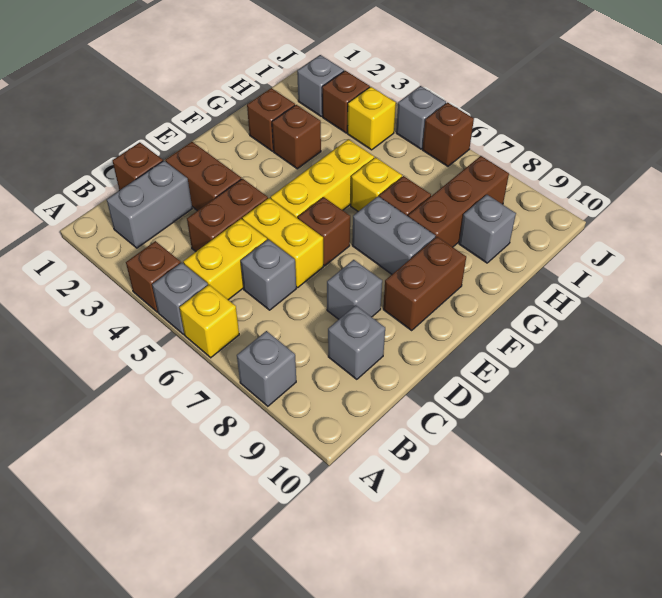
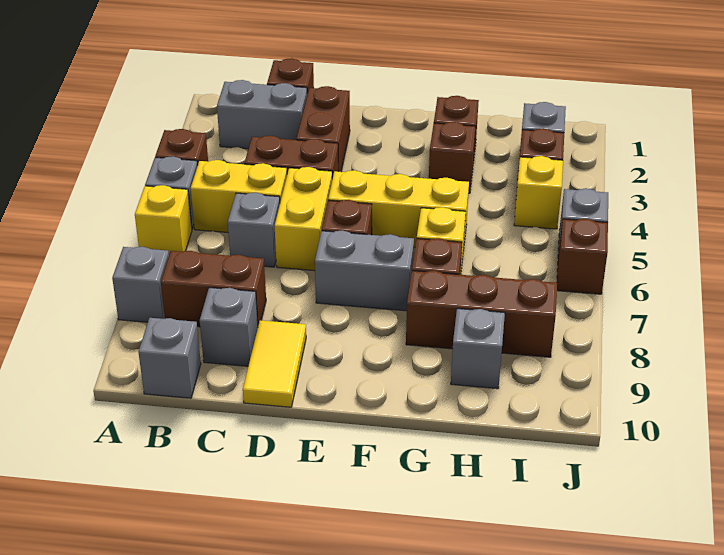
grey brick D8 level 1 -> grey brick B10 level 1
none -> yellow tile D9:D10 level 1
brown brick E9:F9 level 1 -> brown brick B8:C8 level 1
grey brick F7:F8 level 1 -> grey brick E7:F7 level 1

